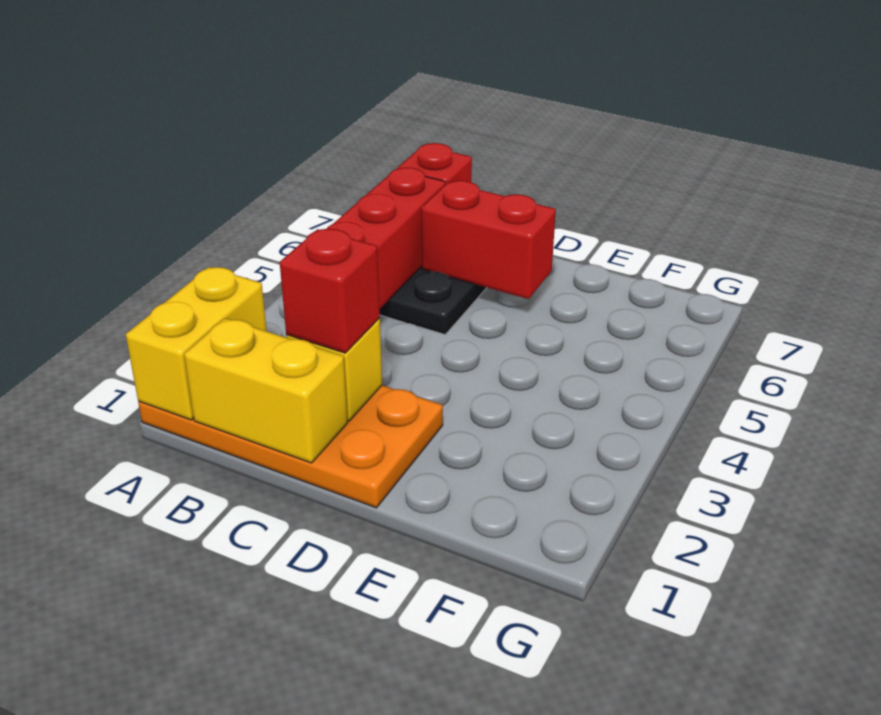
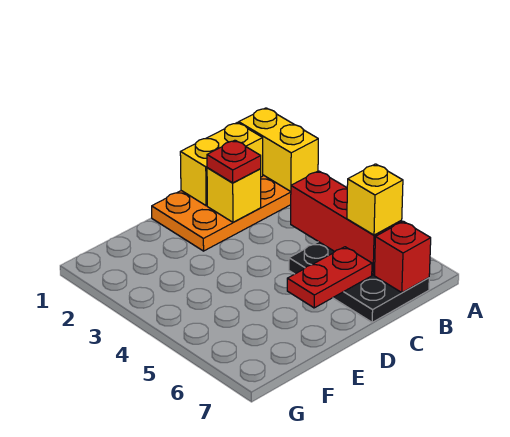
none -> yellow brick B6 level 3
red brick C2 level 3 -> red plate C2 level 3
red brick C6:D6 level 2 -> red plate C6:D6 level 2

